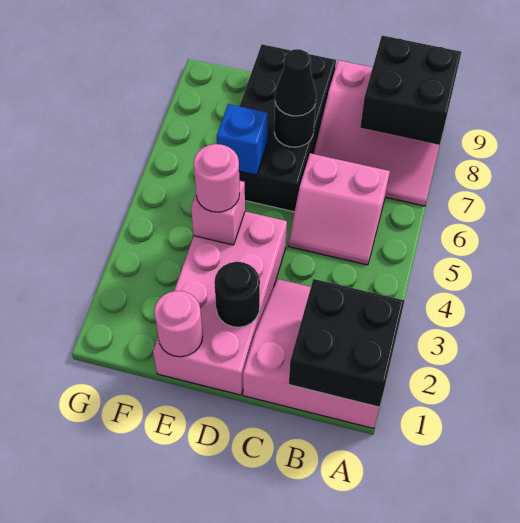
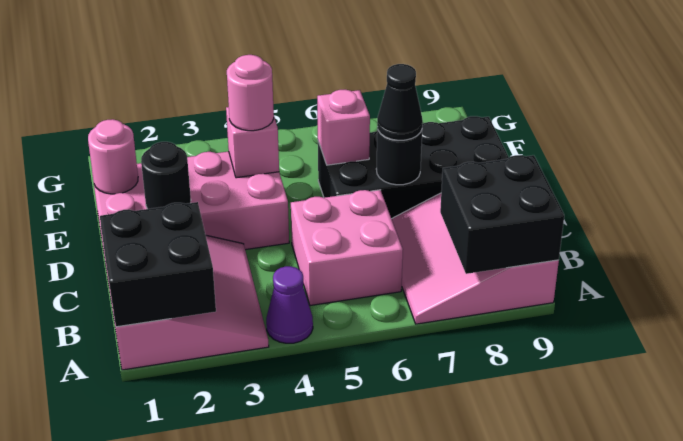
none -> purple cone A4 level 1
pink slope B5:C6 level 1 top 6 -> pink brick B5:C6 level 1
blue brick E6 level 2 -> pink brick E6 level 2

